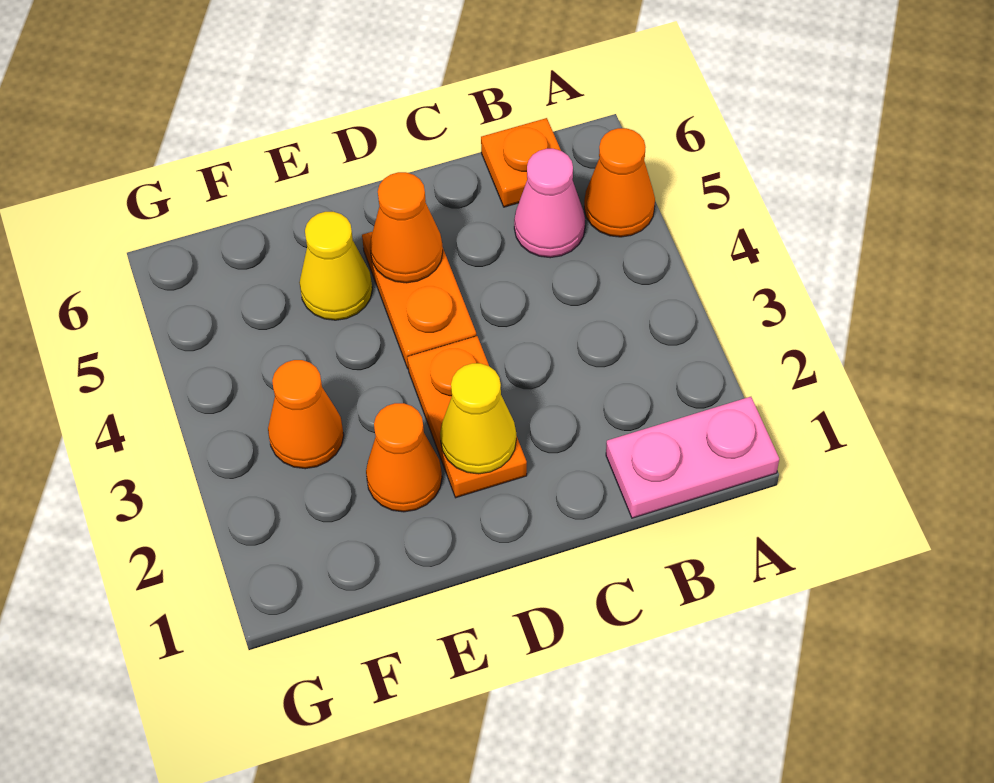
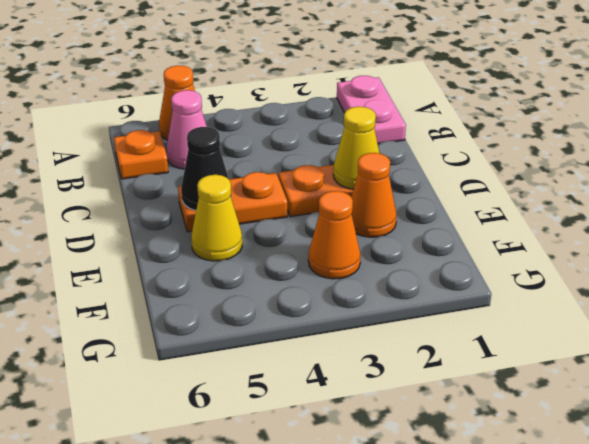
orange cone D5 level 2 -> black cone D5 level 2

